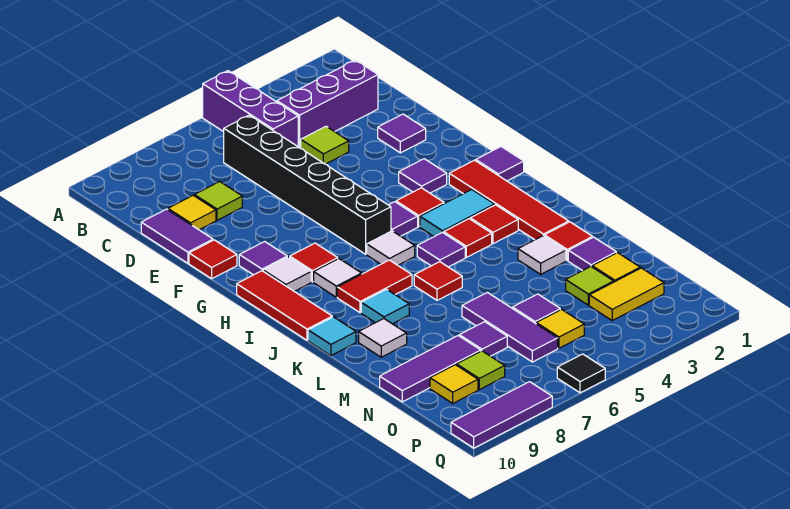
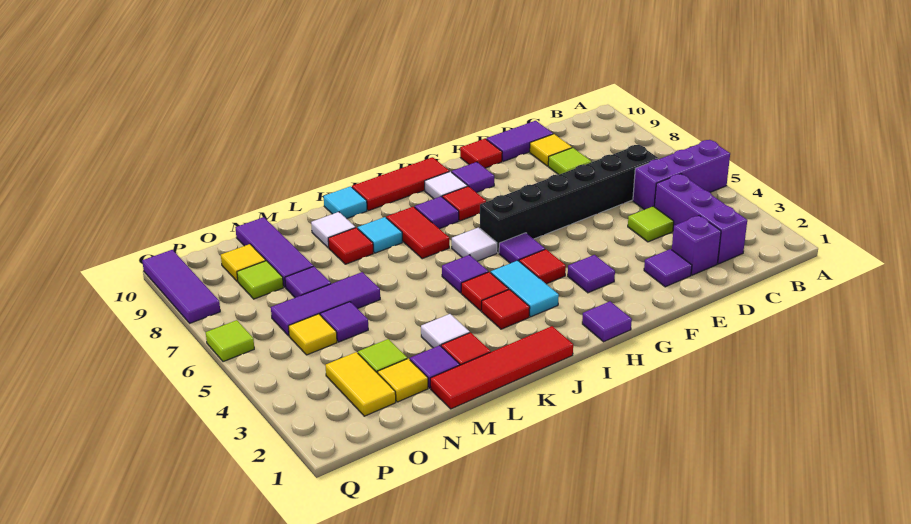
none -> purple brick D2 level 1
red tile H2:K2 level 1 -> red tile J1:M1 level 1
white tile I8 level 1 -> purple tile I8 level 1
red tile K6 level 1 -> red tile L8 level 1
black tile Q6 level 1 -> lime tile Q6 level 1

